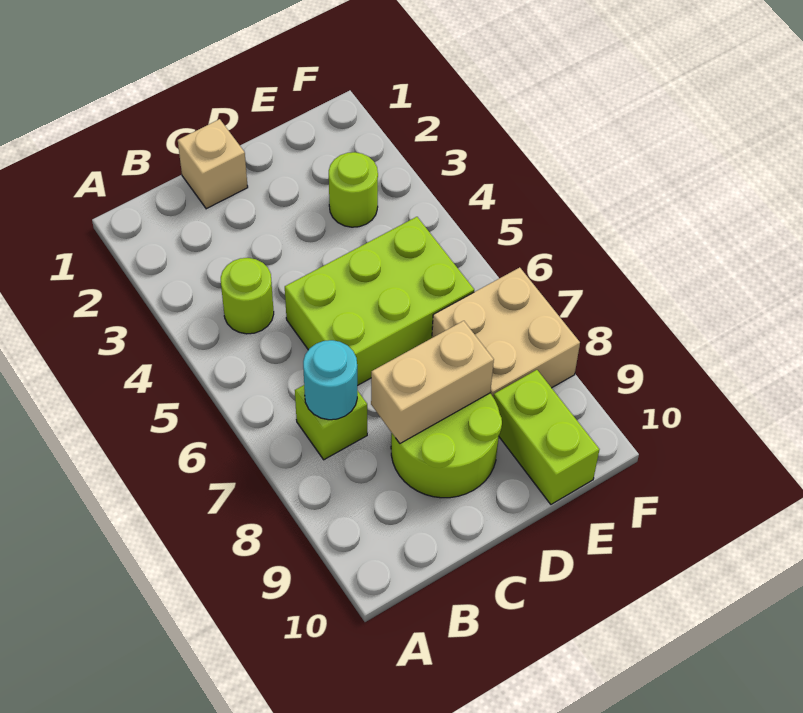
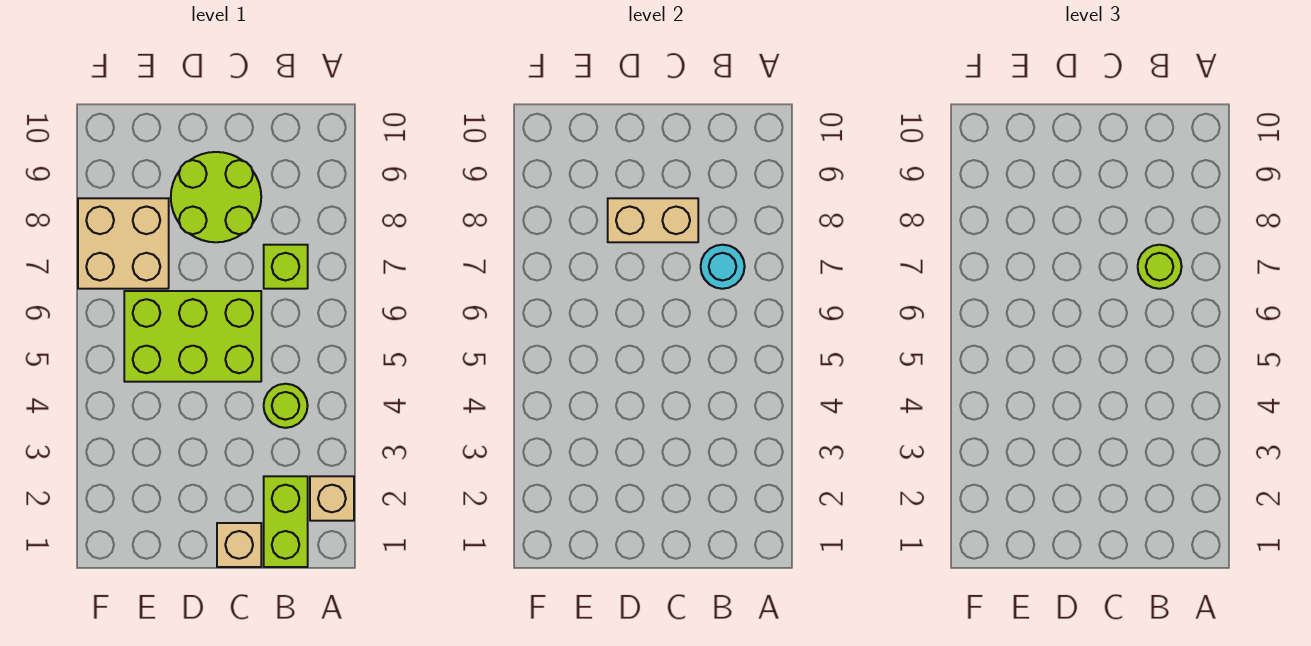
none -> tan brick A2 level 1
lime round brick E3 level 1 -> lime round brick B7 level 3
lime brick E9:E10 level 1 -> lime brick B1:B2 level 1

